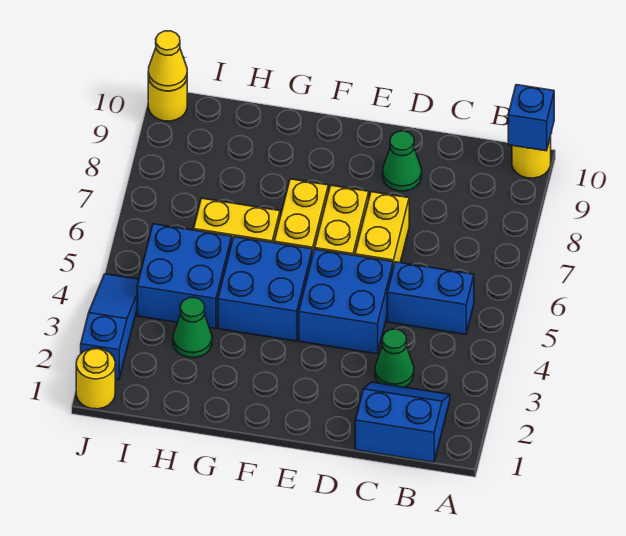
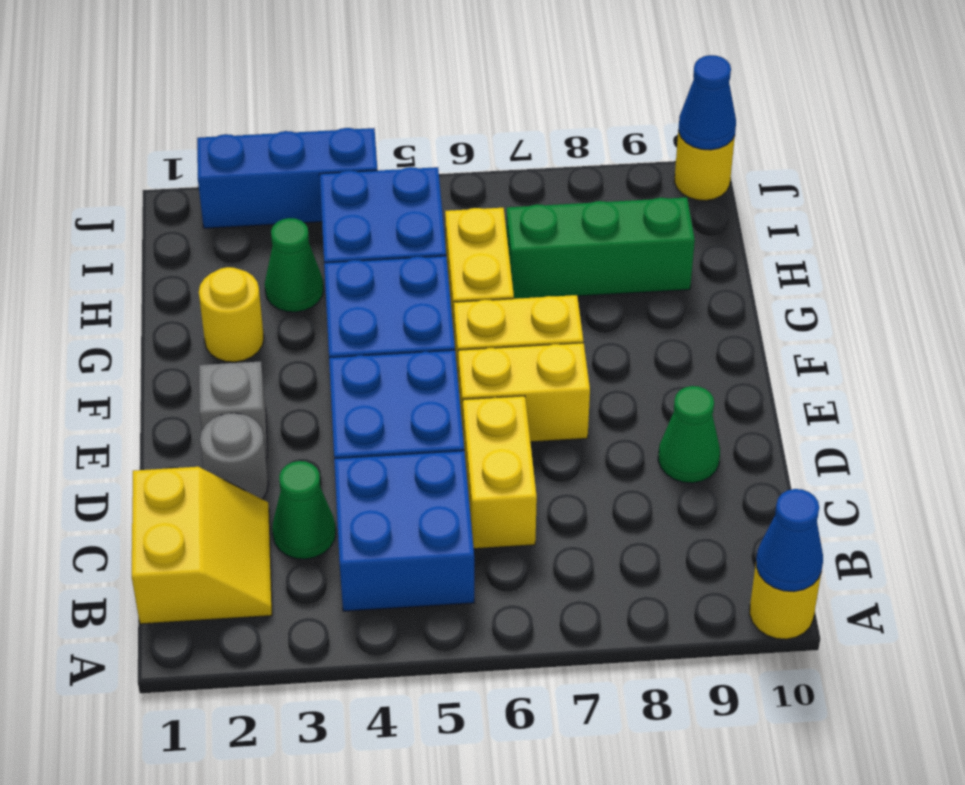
blue brick A10 level 2 -> blue cone A10 level 2
blue slope B1:C2 level 1 top 1 -> yellow slope B1:C2 level 1 top 1
blue brick B5:C5 level 1 -> blue brick B4:C5 level 1
none -> grey round brick D2 level 1
yellow brick D6:D7 level 1 -> yellow brick C6:D6 level 1
none -> grey brick E2 level 1
none -> green brick H7:H9 level 1
yellow round brick J1 level 1 -> yellow round brick G2 level 1
blue slope J2:J4 level 1 top 2 -> blue brick J2:J4 level 1
yellow cone J10 level 2 -> blue cone J10 level 2

